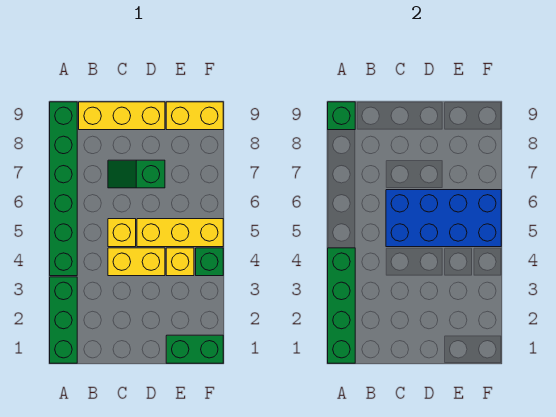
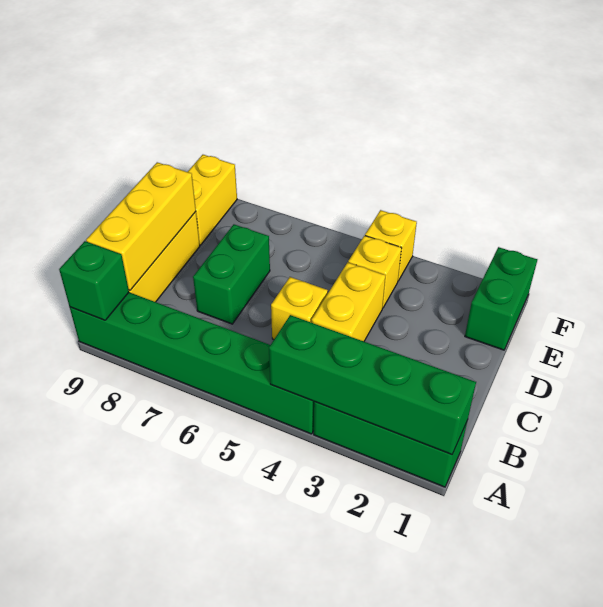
blue brick C5:F6 level 2 -> none
green slope C7:D7 level 1 top D -> green brick C7:D7 level 1
yellow brick D5:F5 level 1 -> yellow brick B9:D9 level 2
green brick F4 level 1 -> yellow brick F4 level 1

